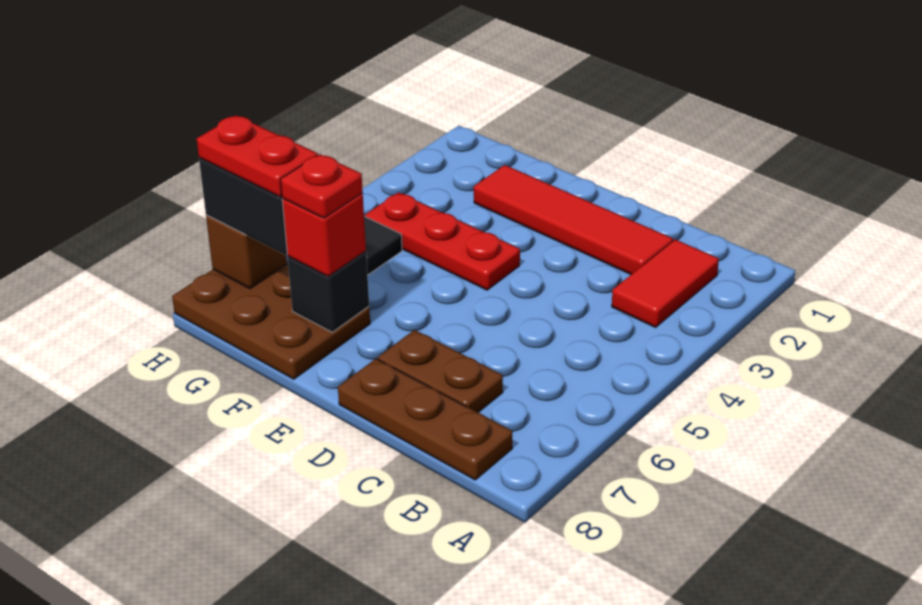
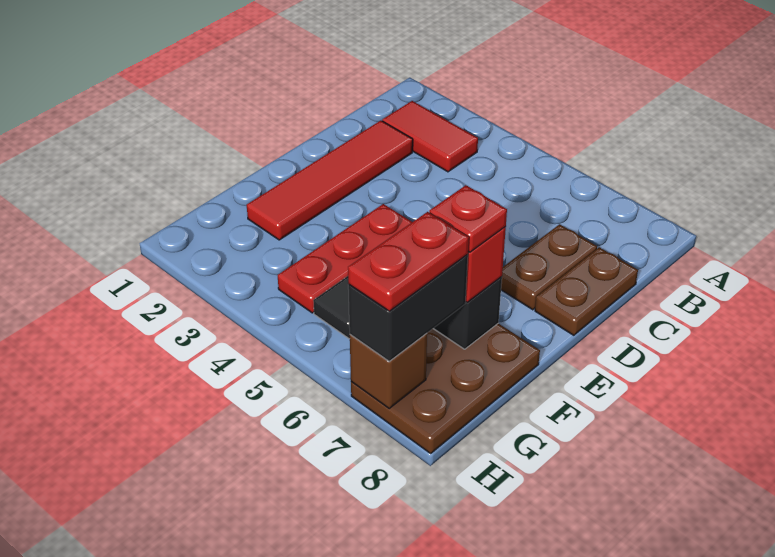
brown plate B8:D8 level 1 -> brown plate C8:D8 level 1

